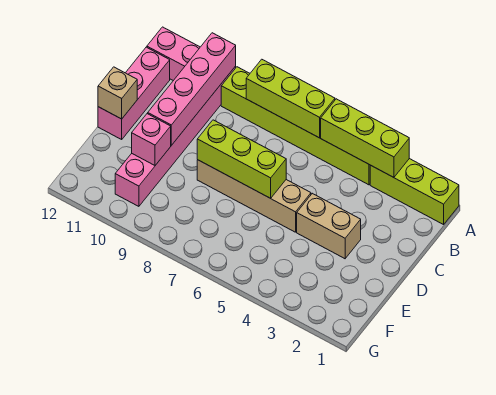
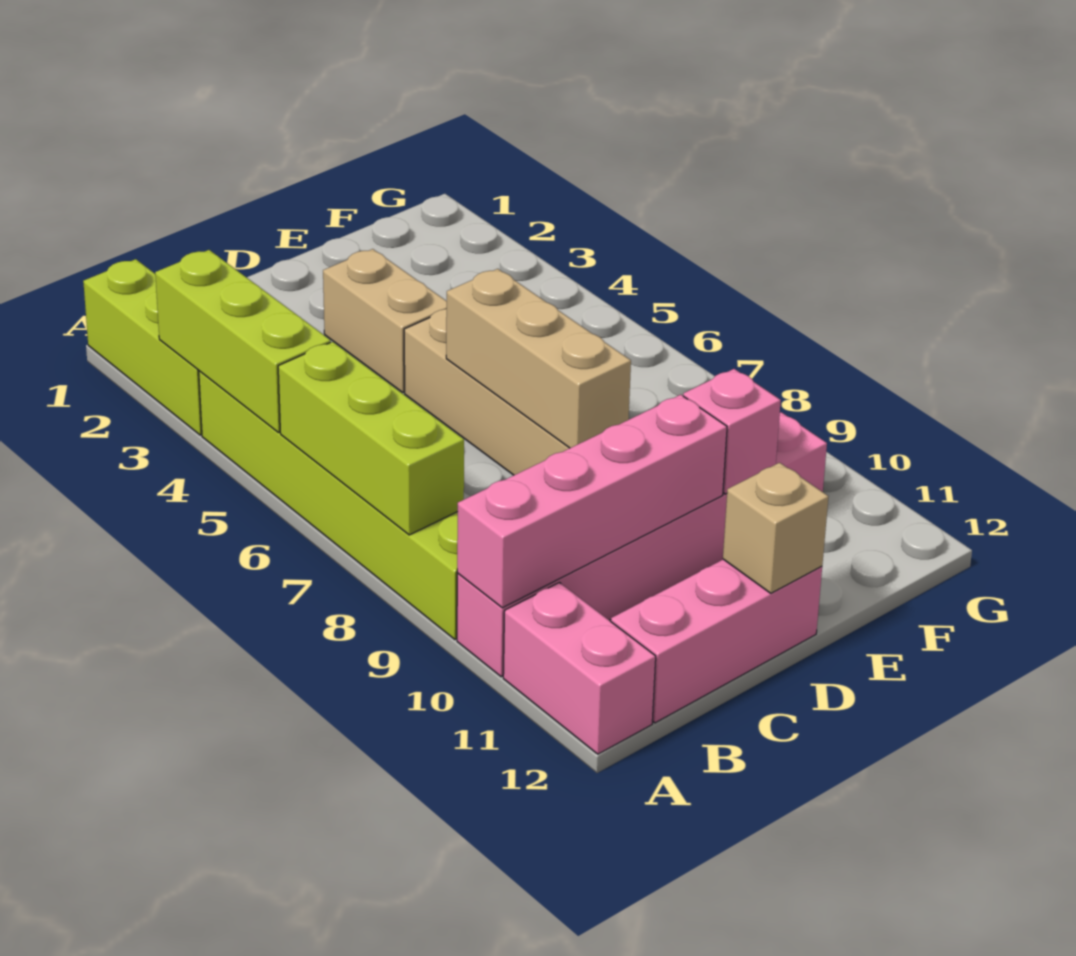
lime brick D6:D8 level 2 -> tan brick D6:D8 level 2

